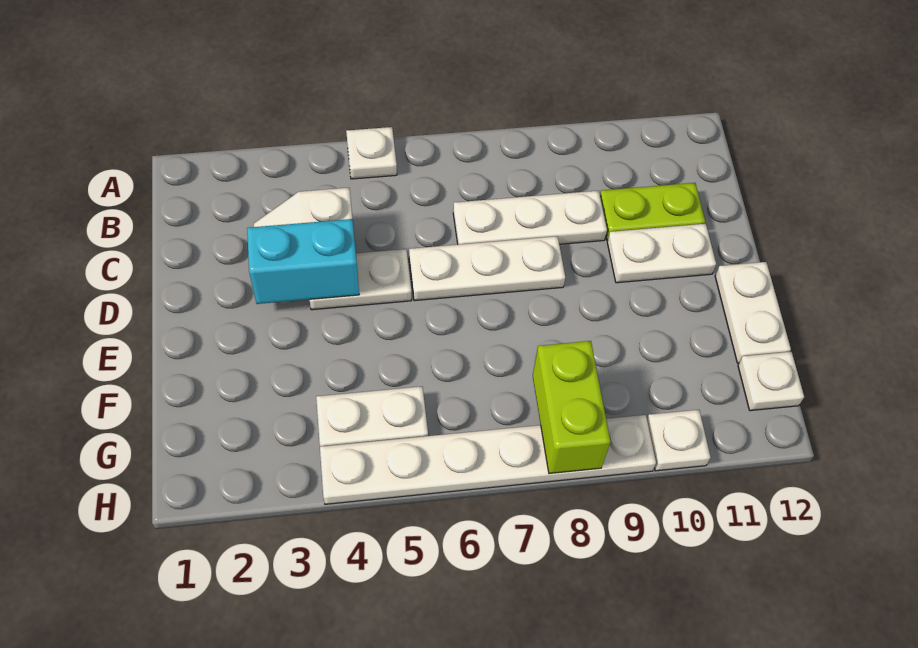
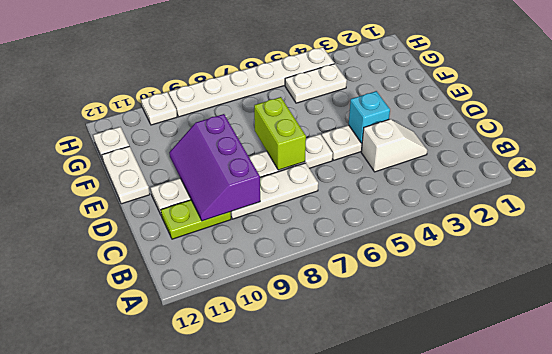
white plate A5 level 1 -> none
none -> purple slope C9:E10 level 2 top 9
cyan brick D3:D4 level 2 -> cyan brick D4 level 2
lime brick G8:H8 level 2 -> lime brick D7:E7 level 2

